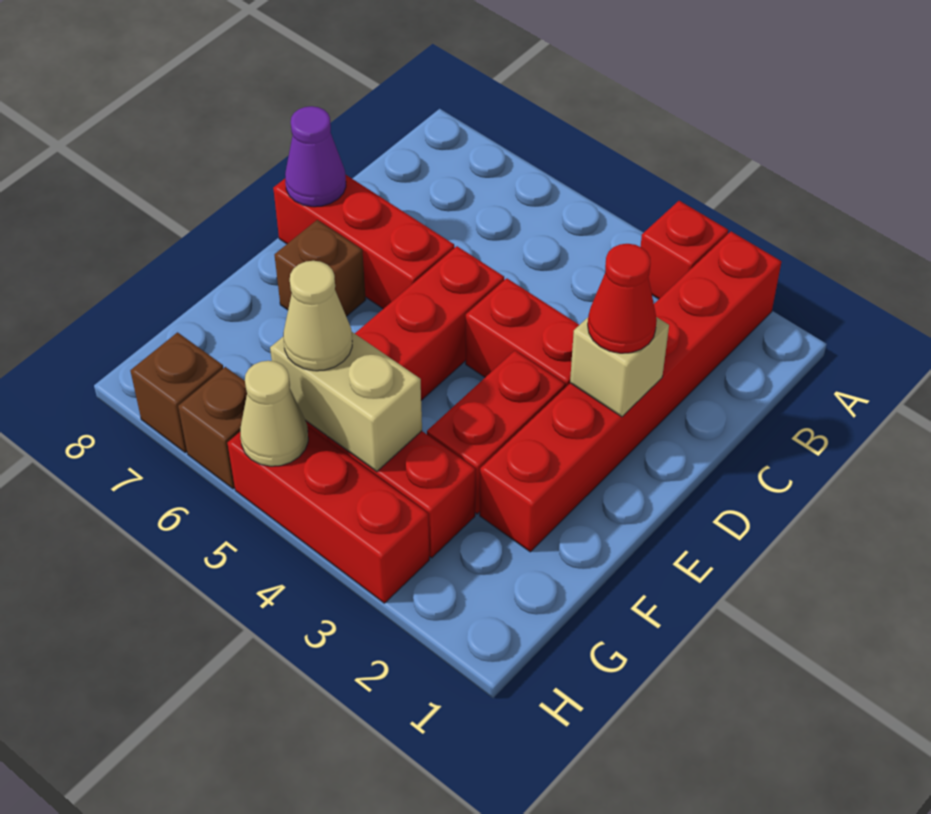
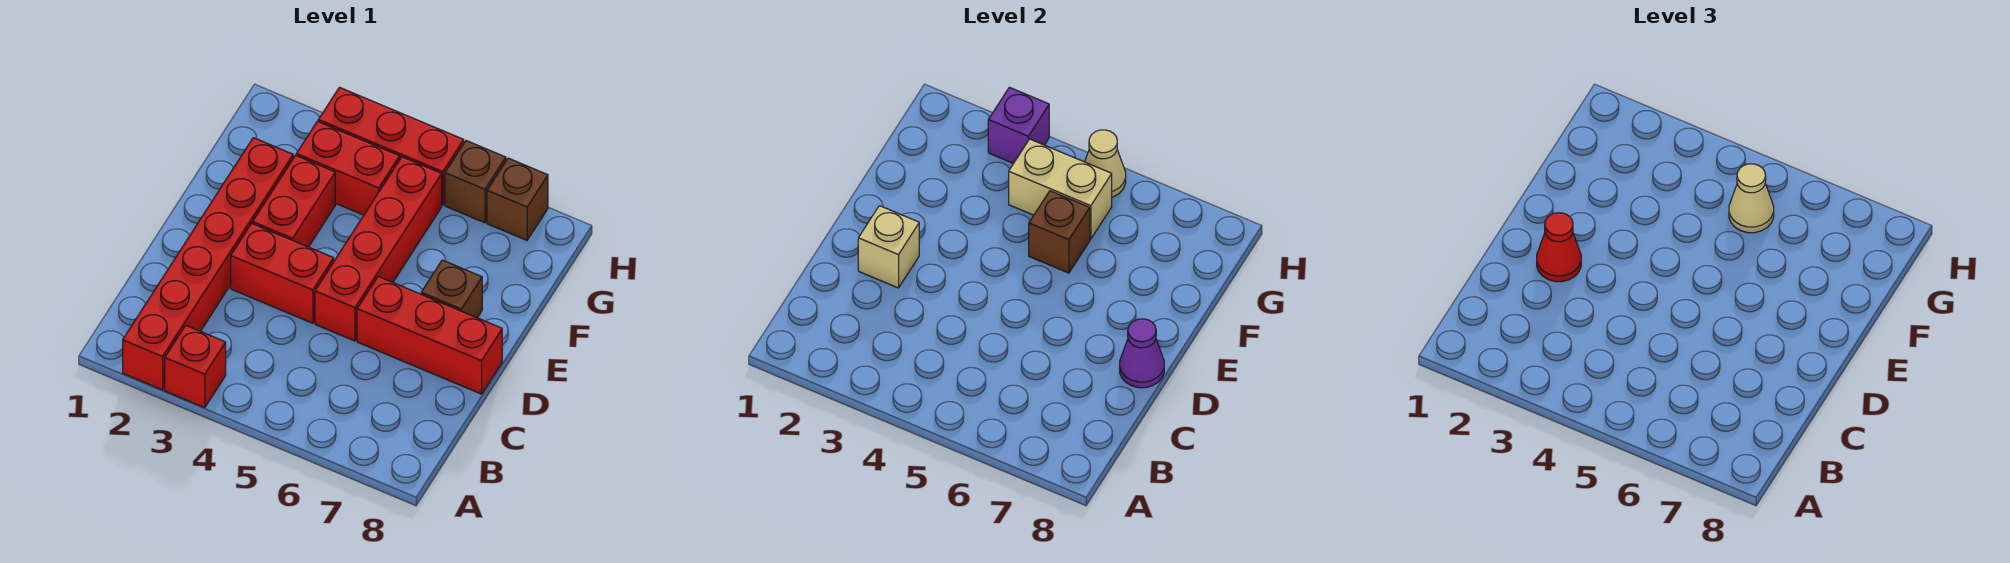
none -> brown brick F5 level 2
none -> purple brick H3 level 2

